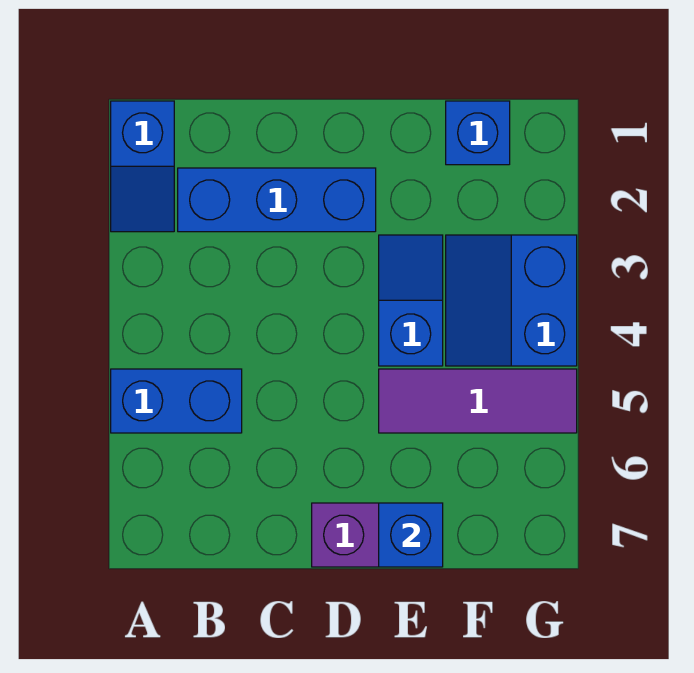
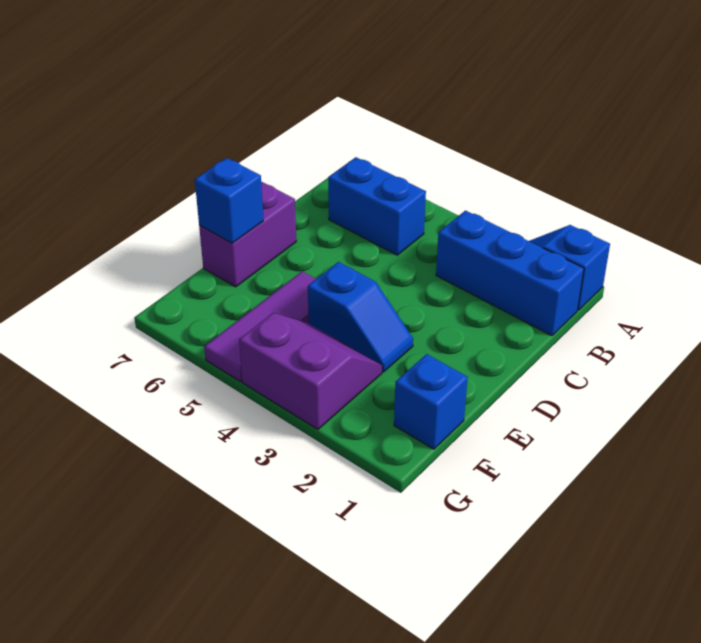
blue brick A5:B5 level 1 -> blue brick B5:B6 level 1
blue brick B2:D2 level 1 -> blue brick B1:B3 level 1
blue slope F3:G4 level 1 top G -> purple slope F3:G4 level 1 top G

